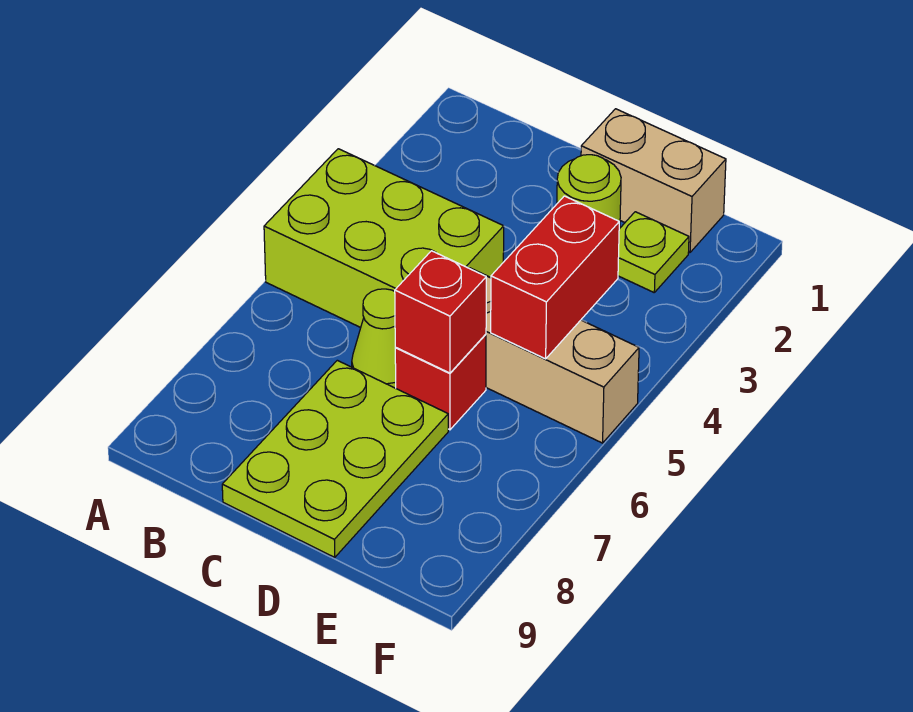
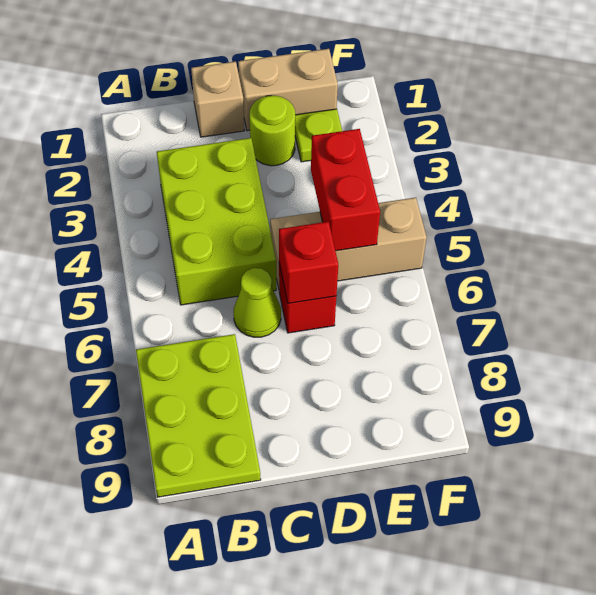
lime brick A4:C5 level 1 -> lime brick B3:C5 level 1
none -> tan brick C1 level 1
lime plate C7:D9 level 1 -> lime plate A7:B9 level 1

